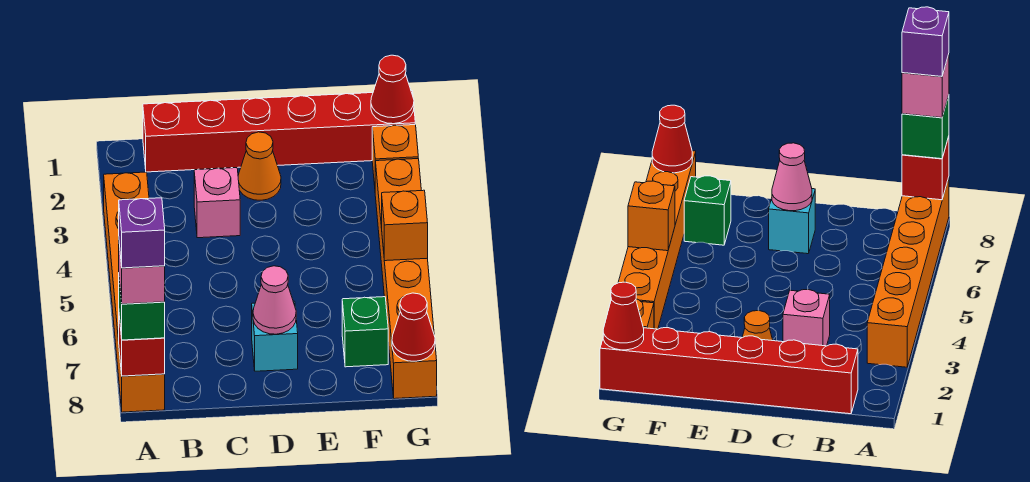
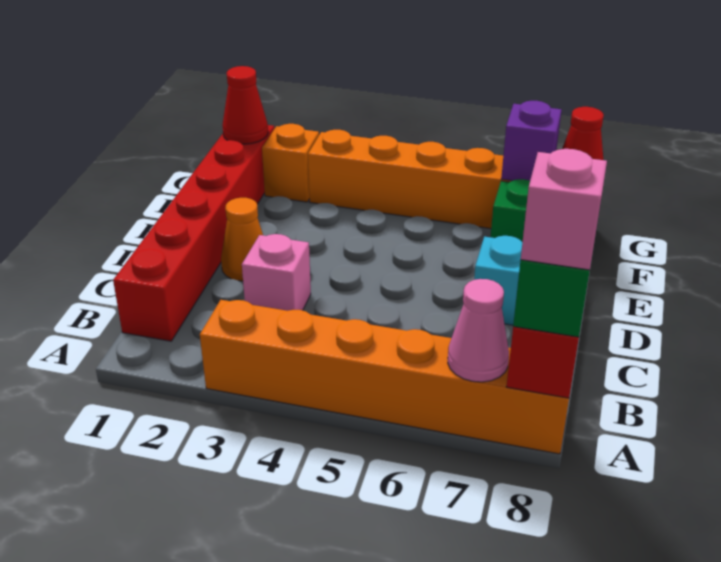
purple brick A8 level 5 -> purple brick G7 level 2
pink cone D7 level 2 -> pink cone A7 level 2
orange brick G5 level 2 -> none

